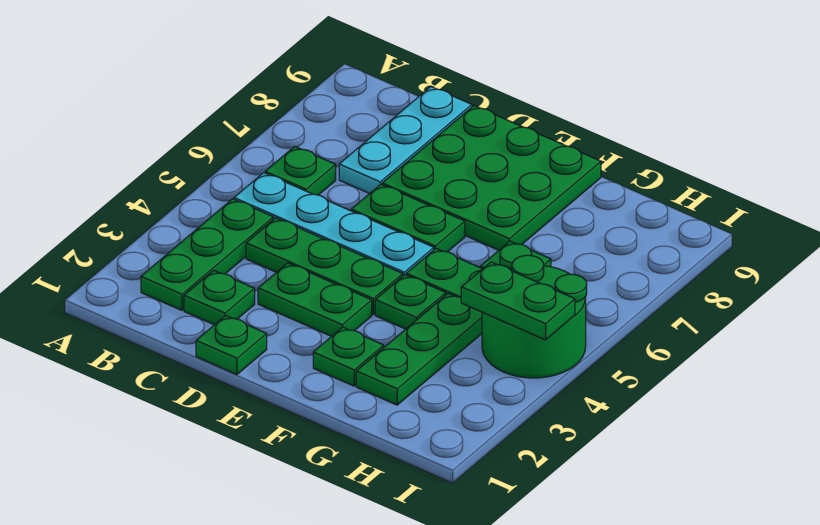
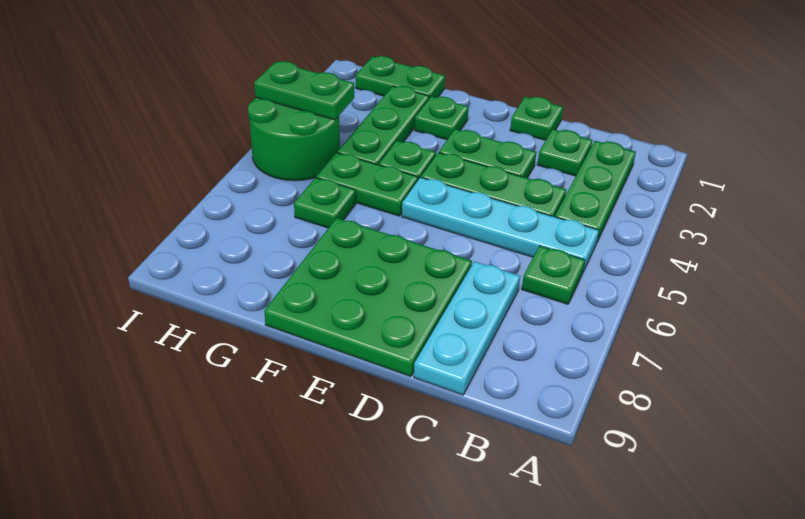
green plate D6:E6 level 1 -> green plate G1:H1 level 1

